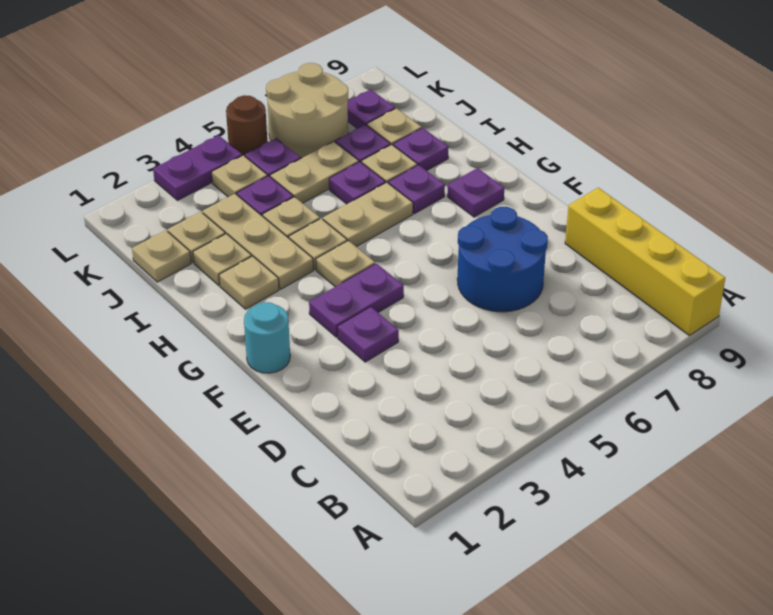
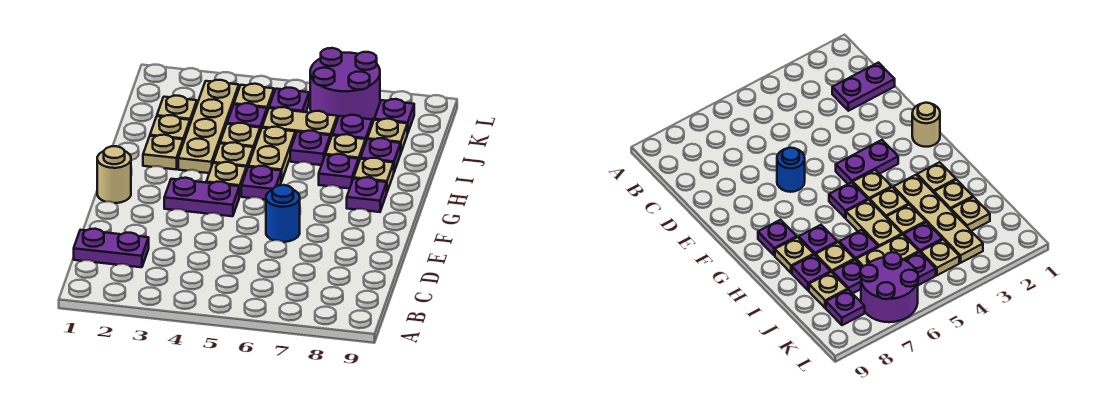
yellow brick A9:D9 level 1 -> none
blue round brick D6:E7 level 1 -> blue round brick E6 level 1
purple plate E3 level 1 -> purple plate G5 level 1
cyan round brick F1 level 1 -> tan round brick F1 level 1
tan plate H3:J3 level 1 -> tan plate H3:K3 level 1
tan plate H5:H6 level 1 -> tan plate H5:I5 level 1
tan plate J1 level 1 -> tan plate H8 level 1
tan round brick K6:L7 level 1 -> purple round brick K6:L7 level 1
purple plate L3:L4 level 1 -> purple plate C1:C2 level 1
brown round brick L5 level 1 -> none

